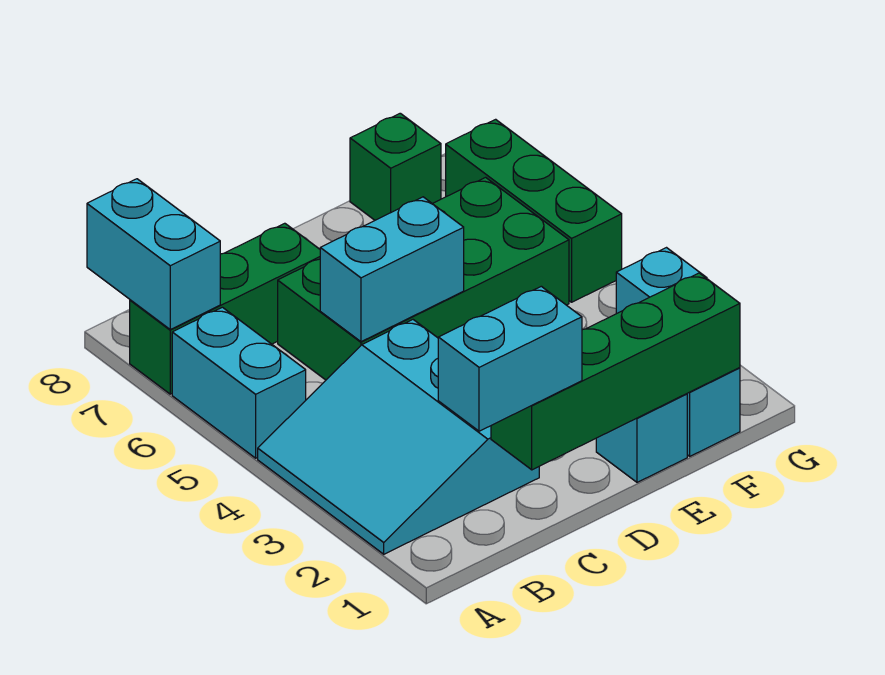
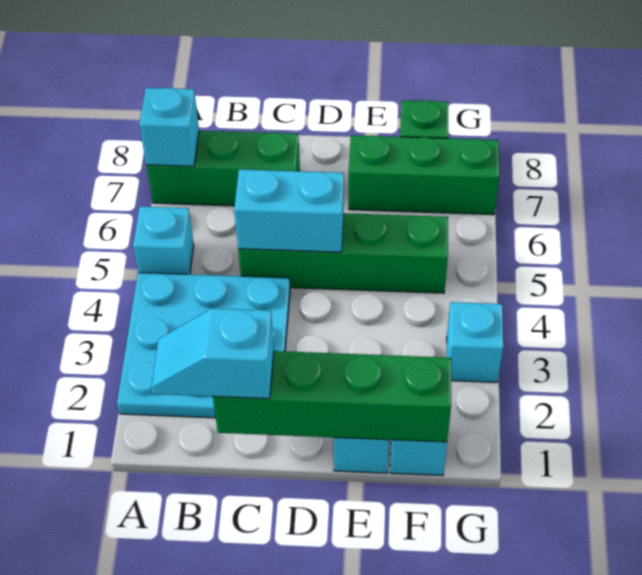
cyan slope A2:C4 level 1 top C -> cyan plate A2:C4 level 1
cyan brick A5:A6 level 1 -> cyan brick A5 level 1
cyan brick A7:A8 level 2 -> cyan brick A7 level 2
cyan brick B1:C1 level 3 -> cyan slope B1:C1 level 3 top C
green brick C5:F6 level 1 -> green brick C5:F5 level 1
green brick G5:G7 level 1 -> green brick E7:G7 level 1

